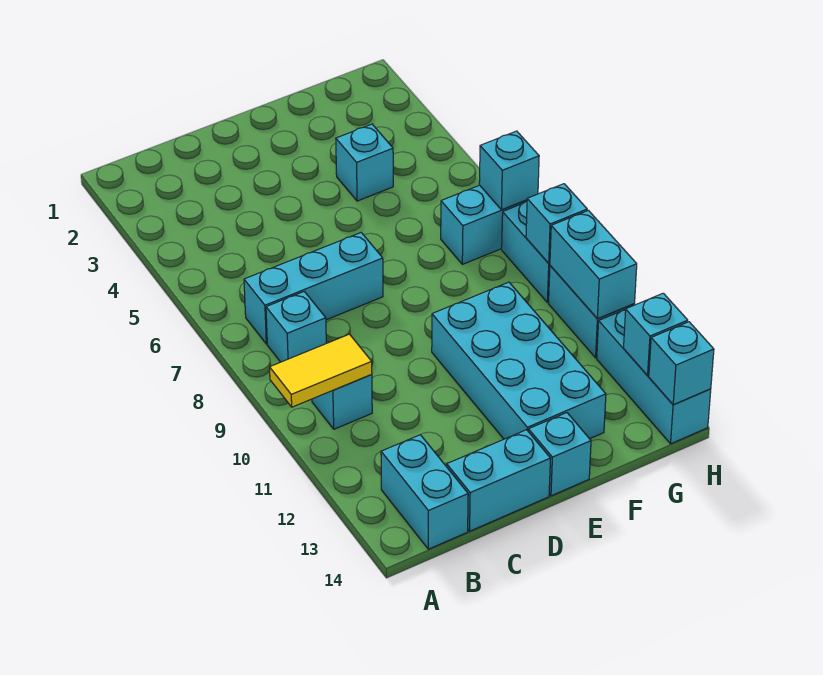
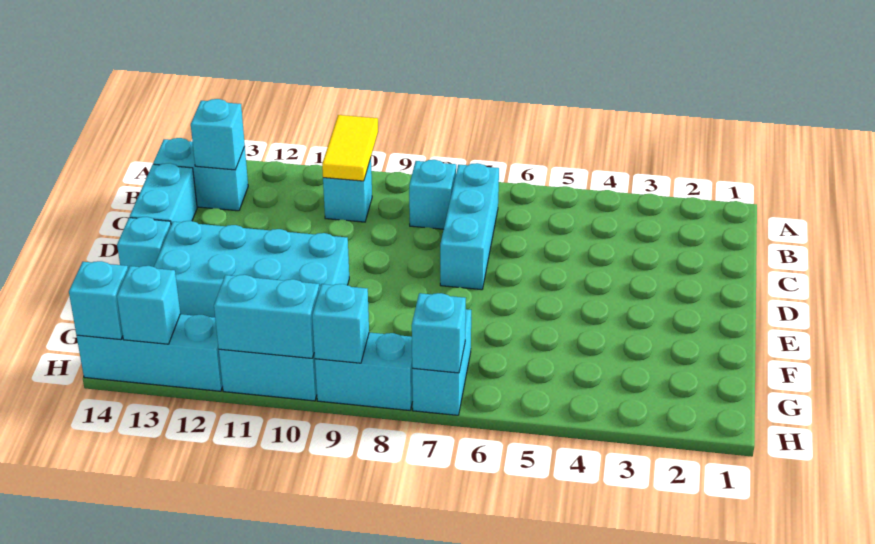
cyan brick F4 level 1 -> cyan brick B13 level 2

